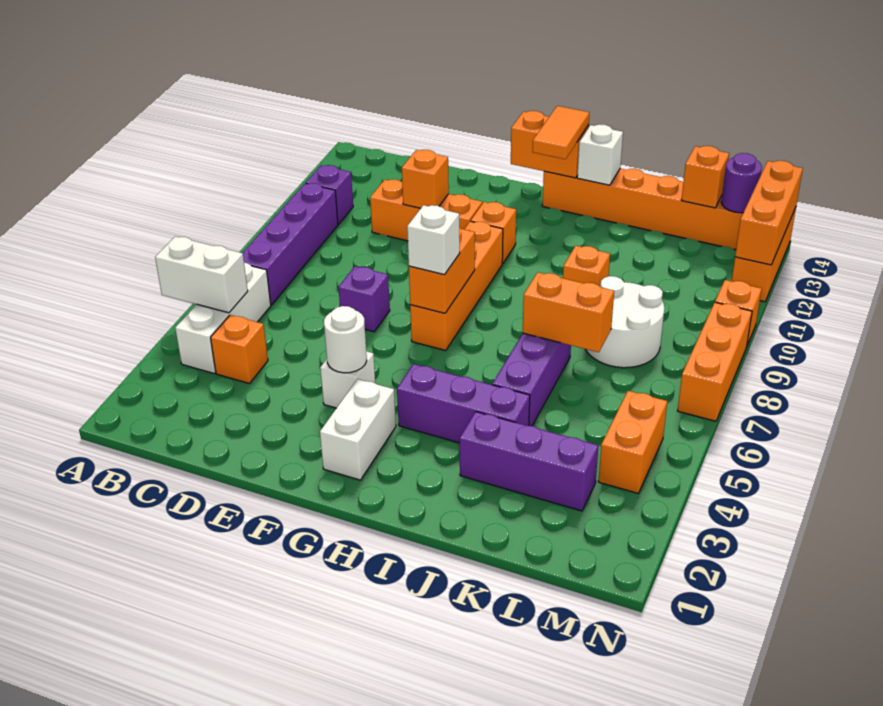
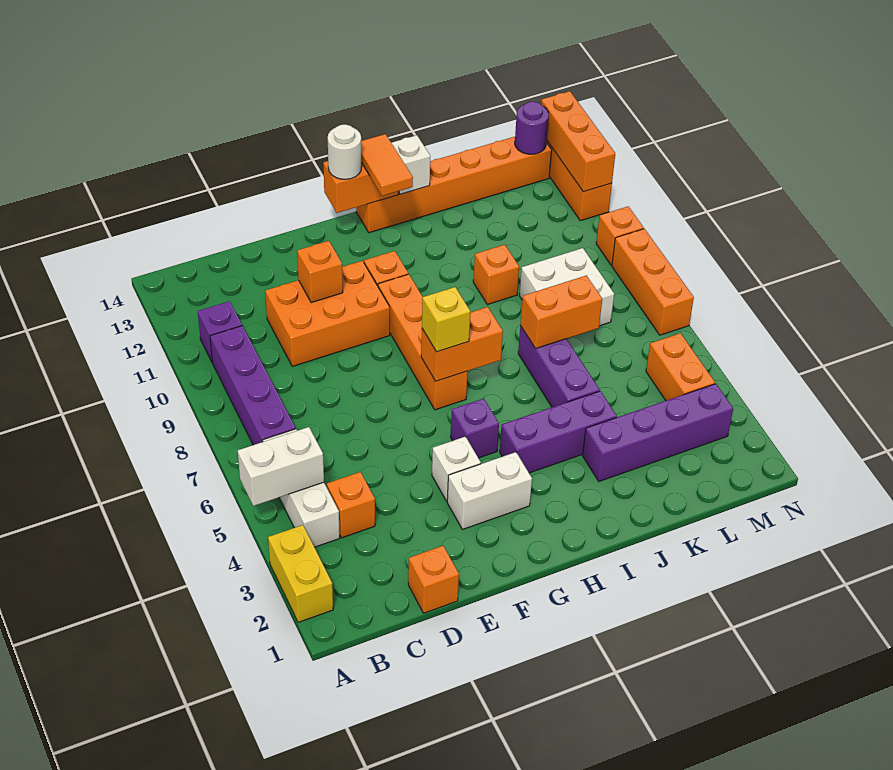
none -> yellow brick A2:A3 level 1
orange brick D11:F11 level 1 -> orange brick D10:F11 level 1
purple brick E7 level 1 -> purple brick G5 level 1
white round brick F4 level 2 -> white round brick G14 level 3
white brick G2:G3 level 1 -> white brick F3:G3 level 1
orange brick G7:G8 level 2 -> orange brick G7:H7 level 2
white brick G7 level 3 -> yellow brick G7 level 3
purple brick J3:L3 level 1 -> purple brick J3:M3 level 1
white round brick K8:L9 level 1 -> white brick K8:L9 level 1
orange brick L14 level 2 -> orange brick D1 level 1

